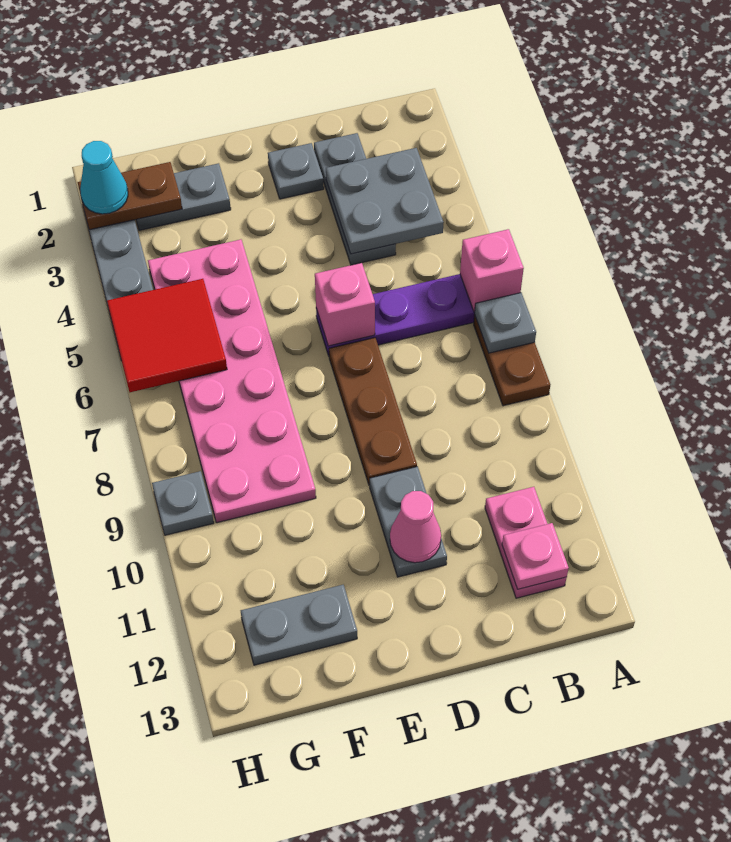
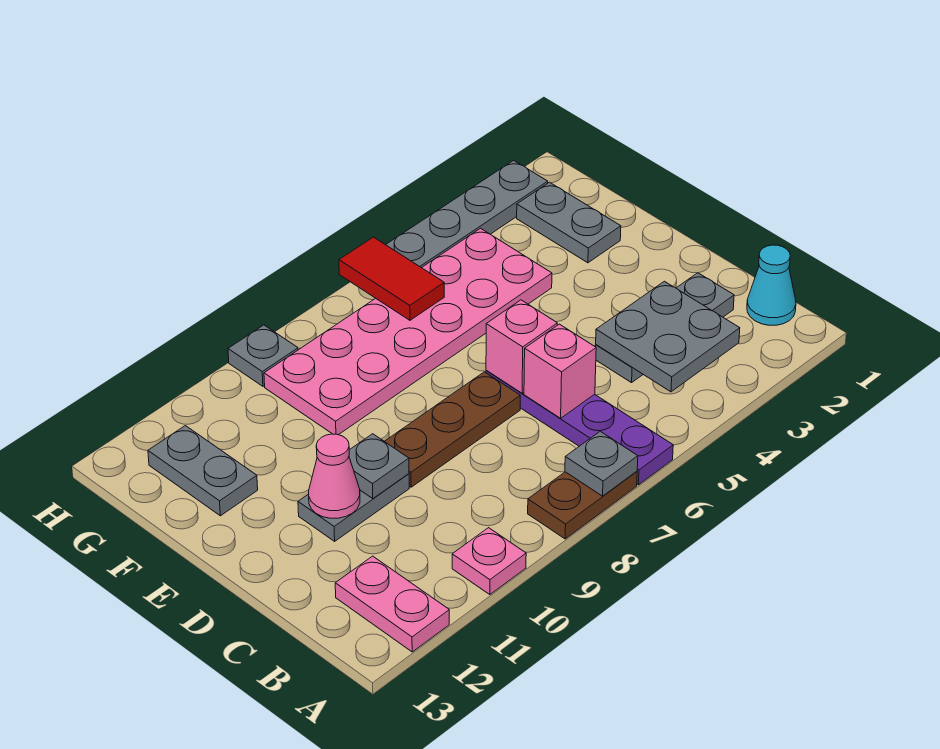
pink brick A6 level 2 -> pink brick C6 level 2
pink plate B11:B12 level 1 -> pink plate A12:B12 level 1
pink plate B12 level 2 -> pink plate A10 level 1
grey plate D2 level 1 -> grey plate D10 level 2
brown plate G2:H2 level 2 -> none
red tile G5:H6 level 2 -> red tile G6:H6 level 2
cyan cone H2 level 3 -> cyan cone B1 level 1

